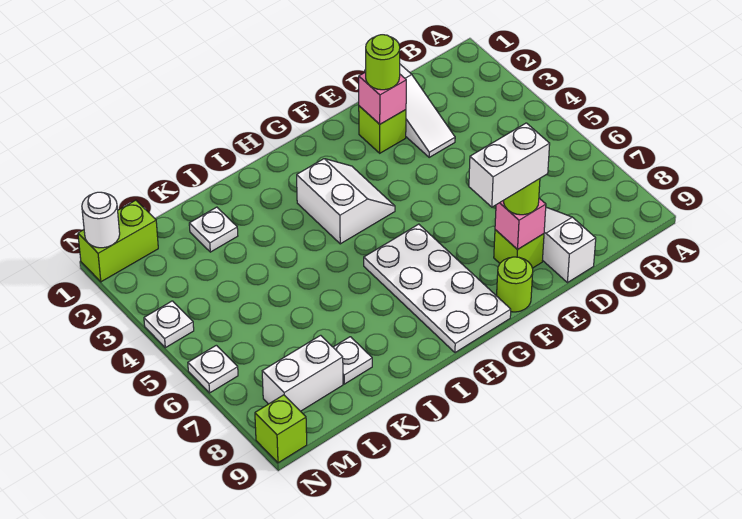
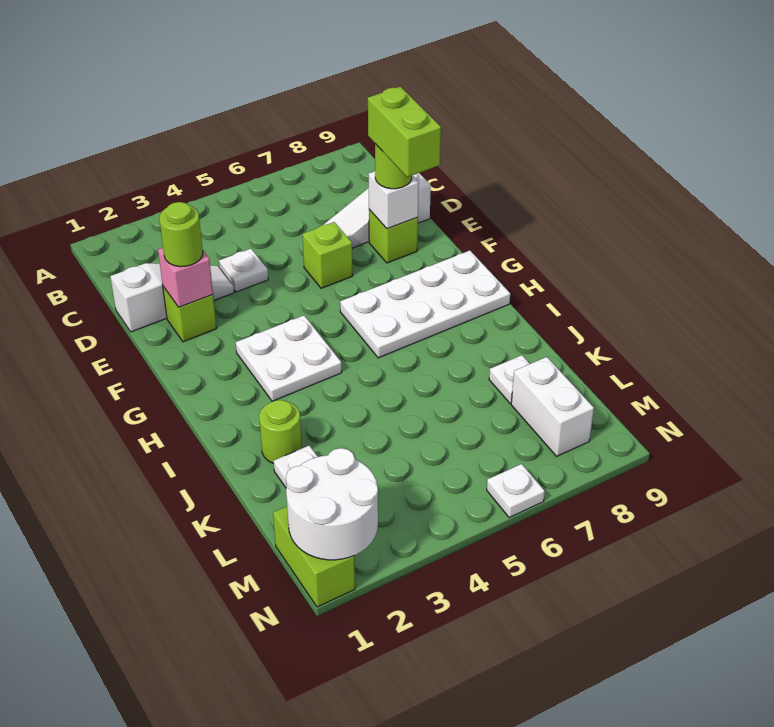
pink brick E8 level 2 -> white brick E8 level 2
white brick E8:F8 level 4 -> lime brick E8:F8 level 4
lime round brick F9 level 1 -> lime round brick J2 level 1
white slope G3:H4 level 1 top H -> white plate G3:H4 level 1
white round brick N1 level 2 -> white round brick M1:N2 level 2
white plate N4 level 1 -> white plate D4 level 1
lime brick N9 level 1 -> lime brick E6 level 1

